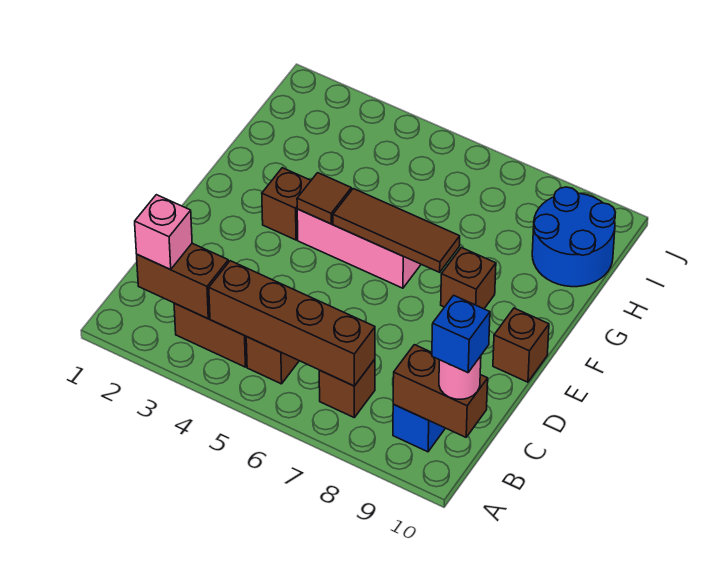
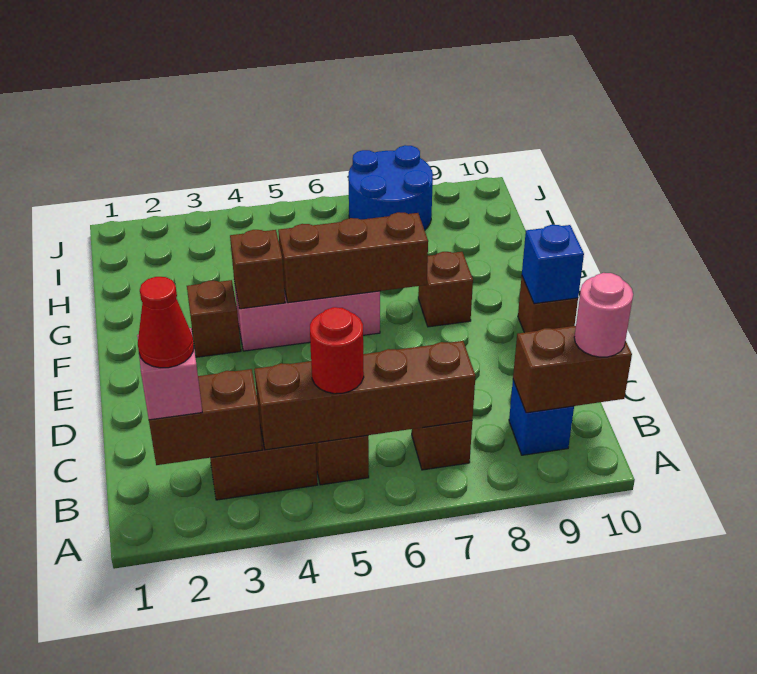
none -> red cone B2 level 4
none -> red round brick B5 level 3
blue brick B10 level 4 -> blue brick E10 level 2
brown tile F4 level 2 -> brown brick F4 level 2
brown tile F5:F7 level 2 -> brown brick F5:F7 level 2
blue round brick H9:I10 level 1 -> blue round brick I7:J8 level 1

